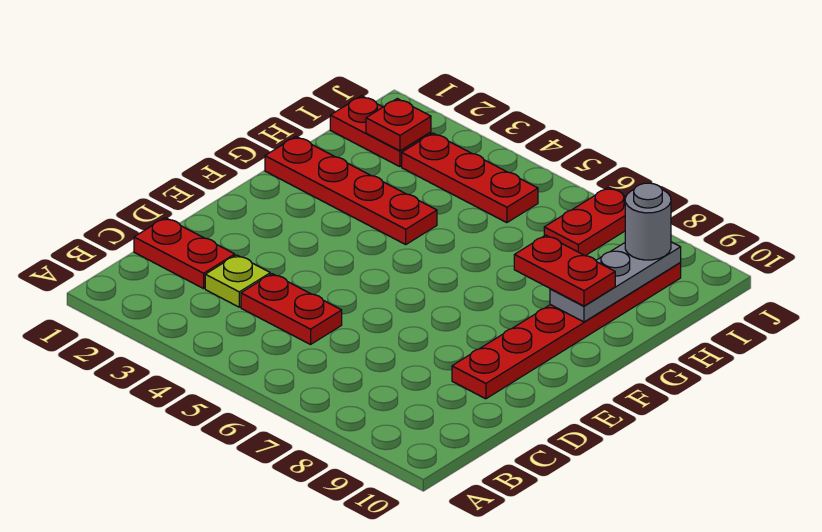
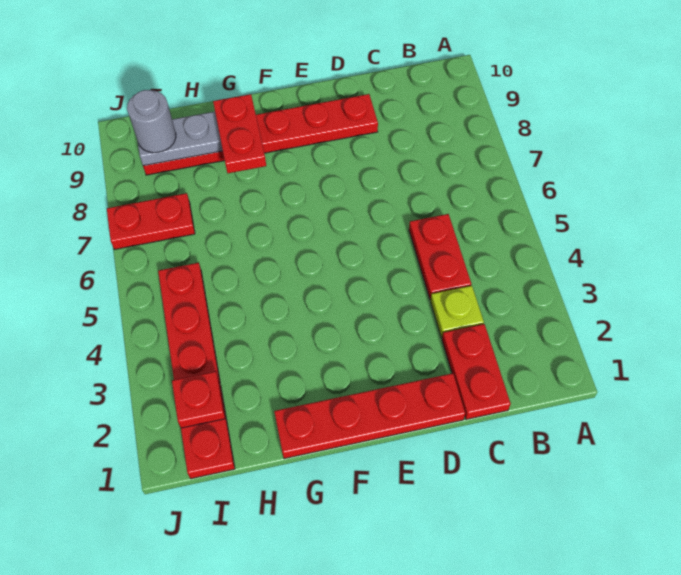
red plate G1:G4 level 1 -> red plate D1:G1 level 1

